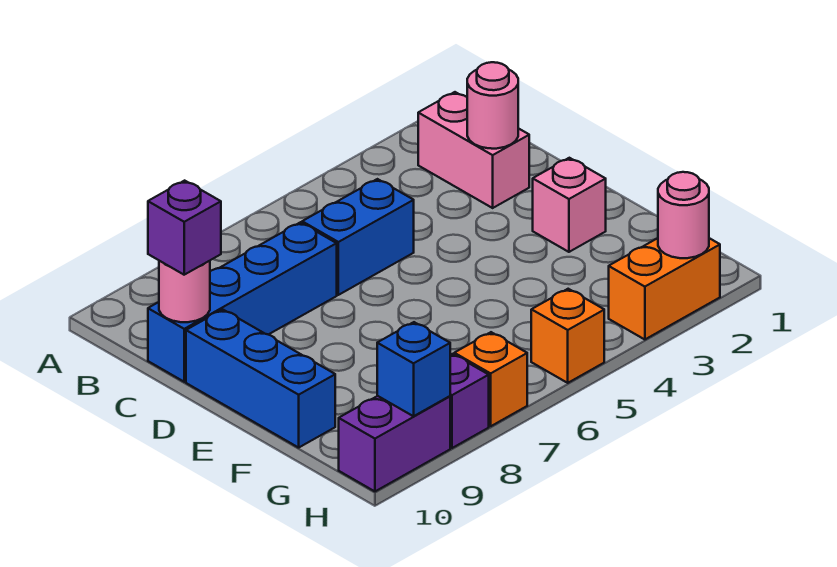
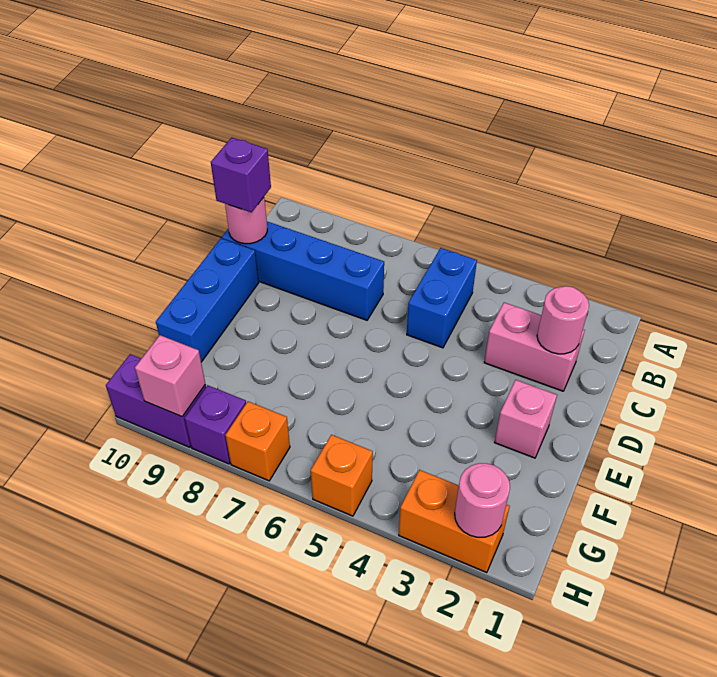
pink brick B2:C2 level 1 -> pink brick C2:C3 level 1
blue brick C5:C6 level 1 -> blue brick B5:C5 level 1
blue brick H9 level 2 -> pink brick H9 level 2

